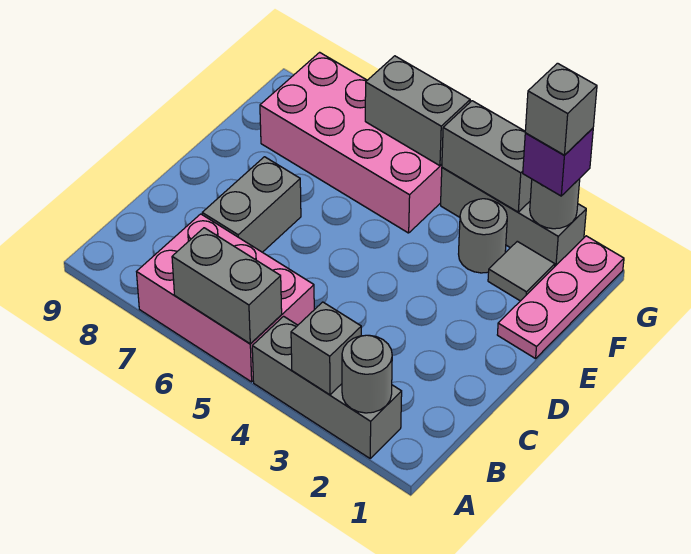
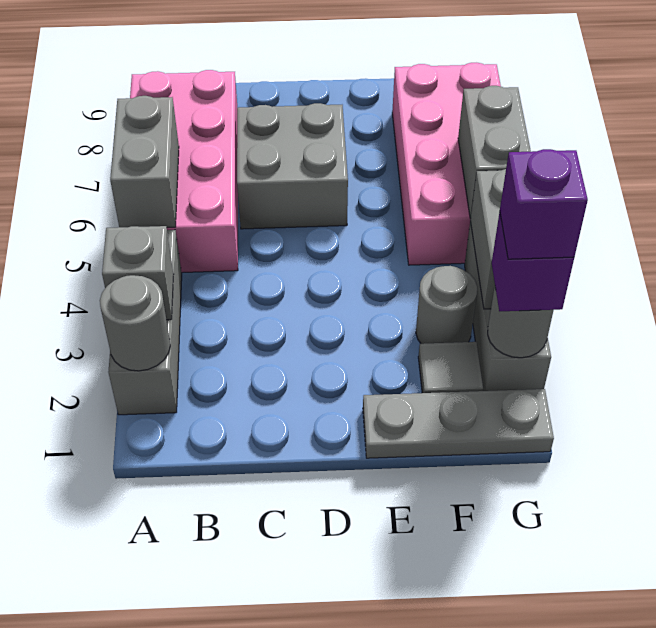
pink brick A5:B7 level 1 -> pink brick A5:B8 level 1
grey brick C7:D7 level 1 -> grey brick C6:D7 level 1
pink plate E1:G1 level 1 -> grey plate E1:G1 level 1
grey brick G2 level 4 -> purple brick G2 level 4

